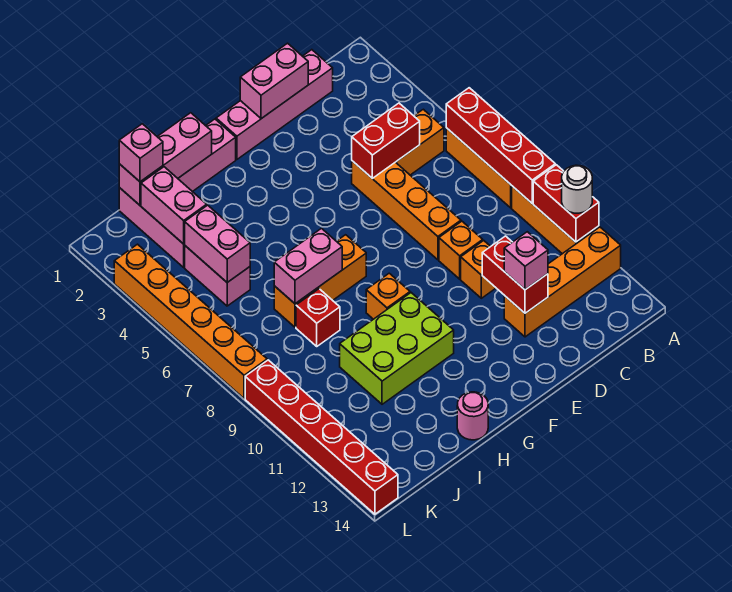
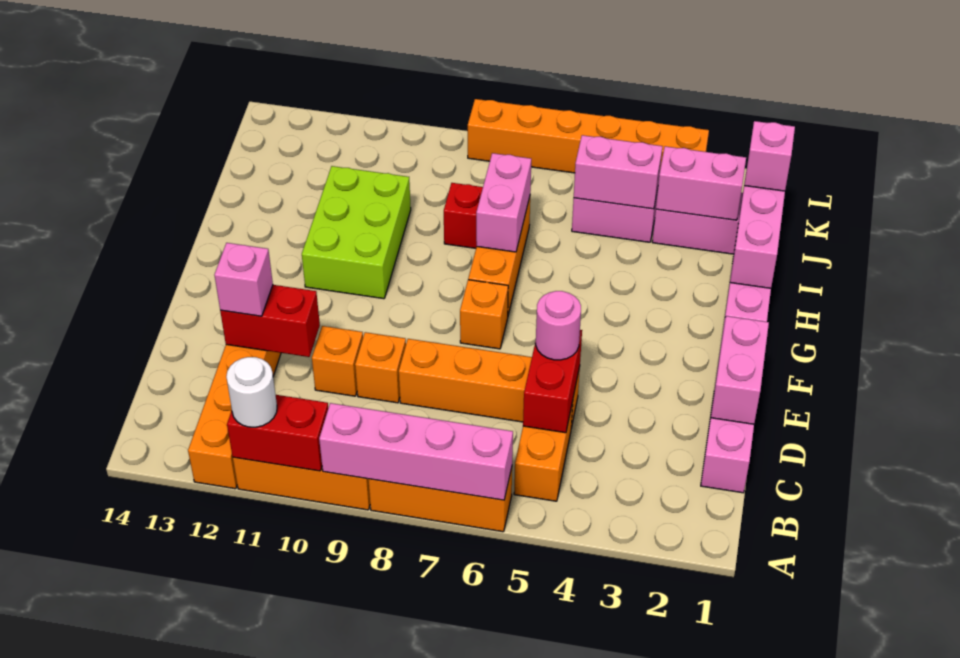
red brick A6:A9 level 2 -> pink brick A6:A9 level 2
orange brick G9 level 1 -> orange brick F7 level 1
pink round brick H14 level 1 -> pink round brick D5 level 3
red brick L9:L14 level 1 -> none

